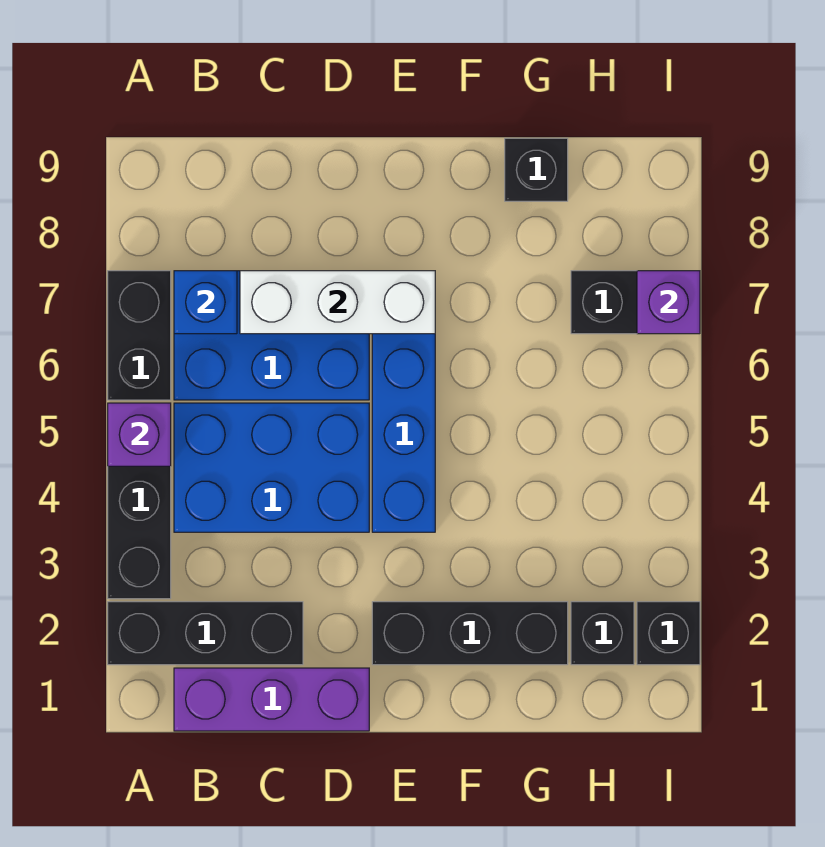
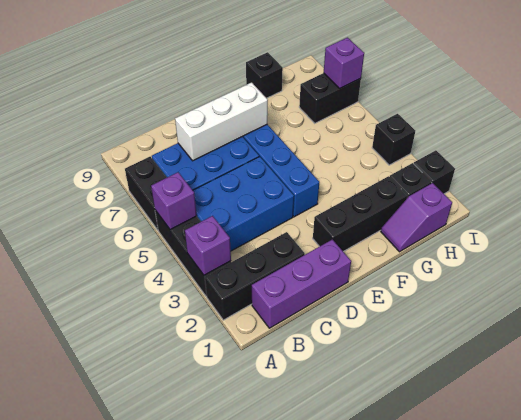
none -> purple brick A3 level 2
blue brick B7 level 2 -> none
none -> purple slope G1:H1 level 1 top H
none -> black brick I4 level 1

